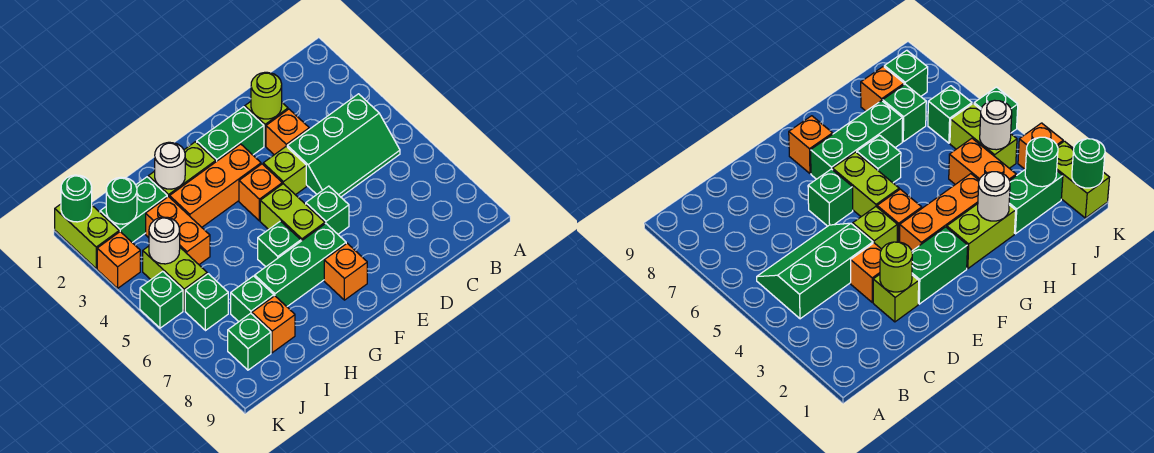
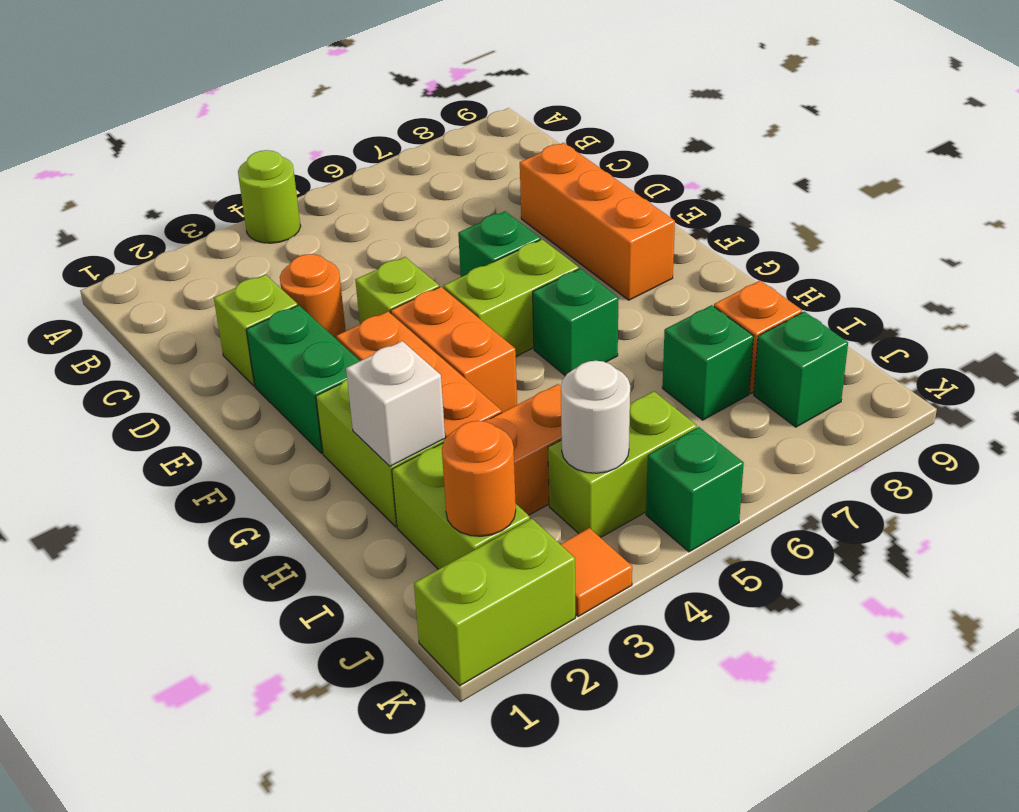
green slope B4:D5 level 1 top 4 -> none
lime round brick D2 level 2 -> lime round brick A4 level 1
orange brick D3 level 1 -> orange round brick D3 level 1
orange brick F4 level 1 -> orange brick F4:G4 level 1
green brick F7:H7 level 1 -> none
orange brick F8 level 1 -> orange brick D8:F8 level 1
white round brick H2 level 2 -> white brick H2 level 2
green brick I2:J2 level 1 -> lime brick I2:J2 level 1
green round brick J2 level 2 -> orange round brick J2 level 2
green brick J6 level 1 -> none
green round brick K1 level 2 -> none
orange brick K3 level 1 -> orange tile K3 level 1

